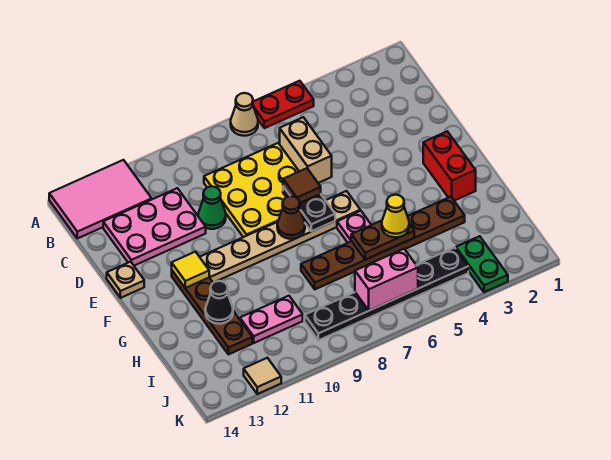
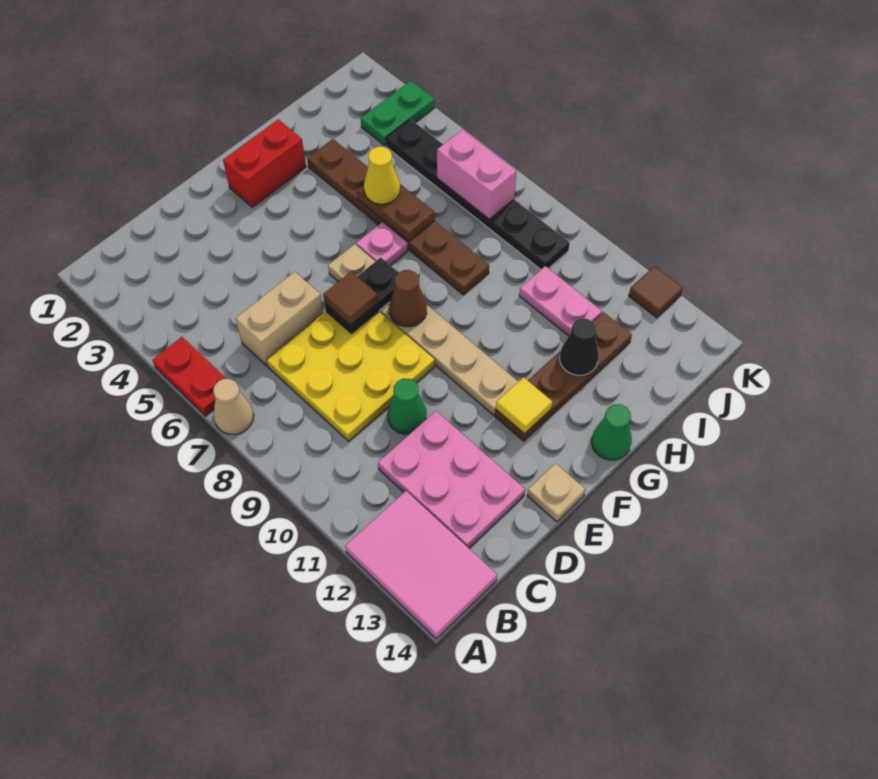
none -> green cone G14 level 1
tan tile K12 level 1 -> brown tile K12 level 1

